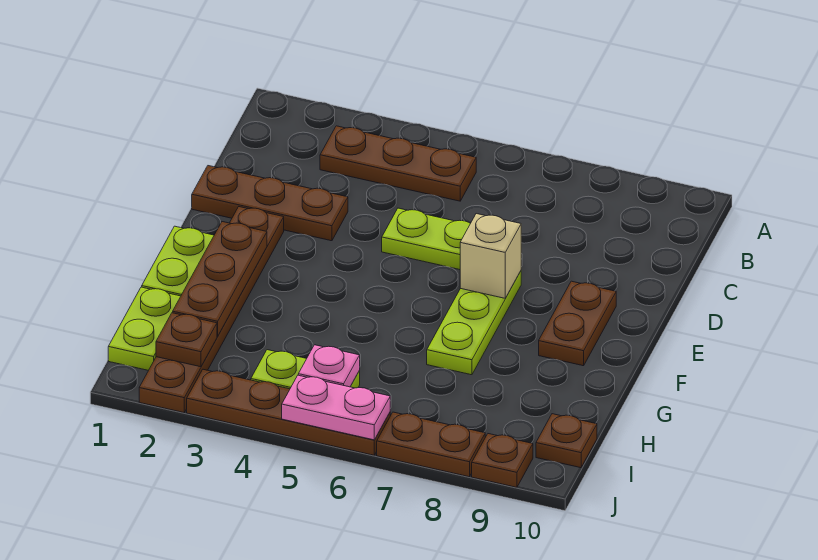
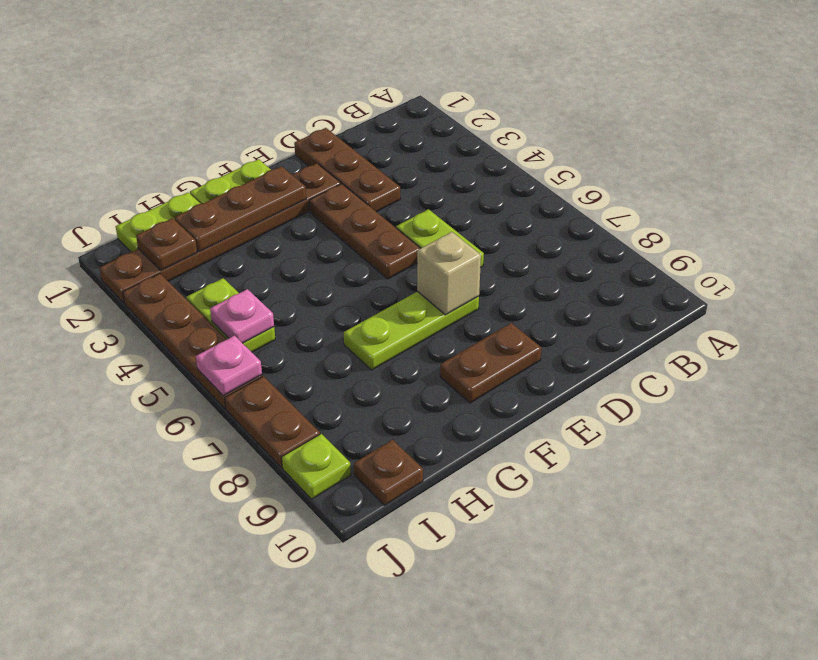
brown plate B3:B5 level 1 -> brown plate E3:E5 level 1
pink plate J5:J6 level 2 -> pink plate J6 level 2
brown plate J9 level 1 -> lime plate J9 level 1

